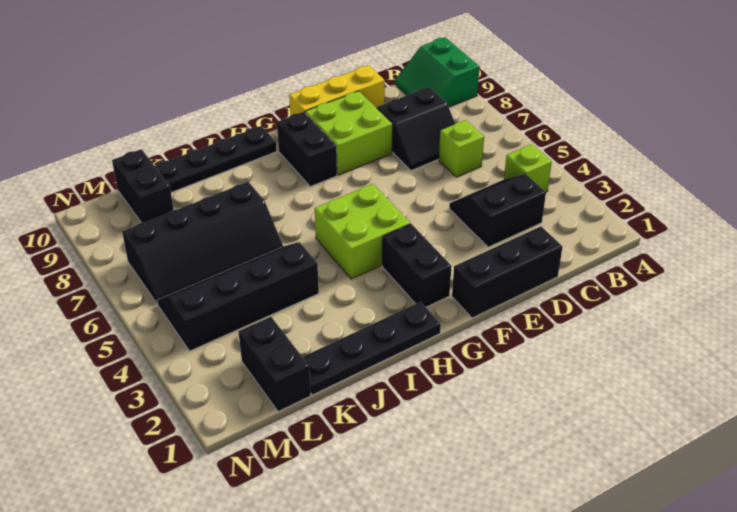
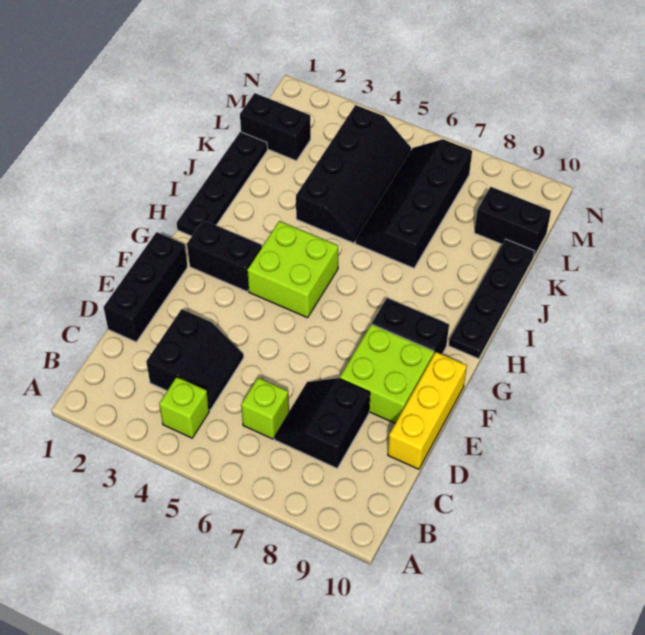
green slope A9:B10 level 1 top A -> none

